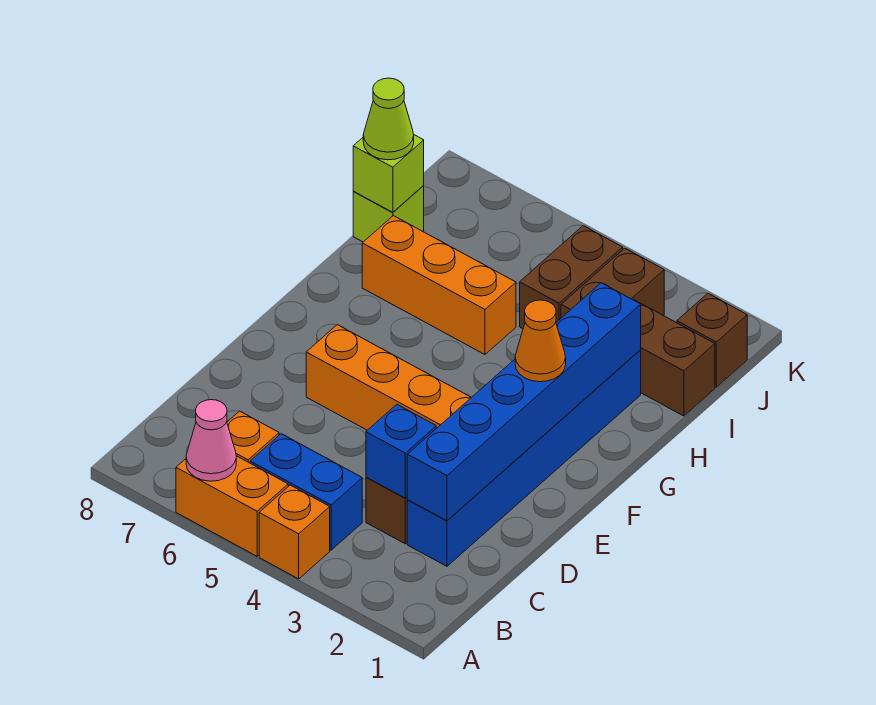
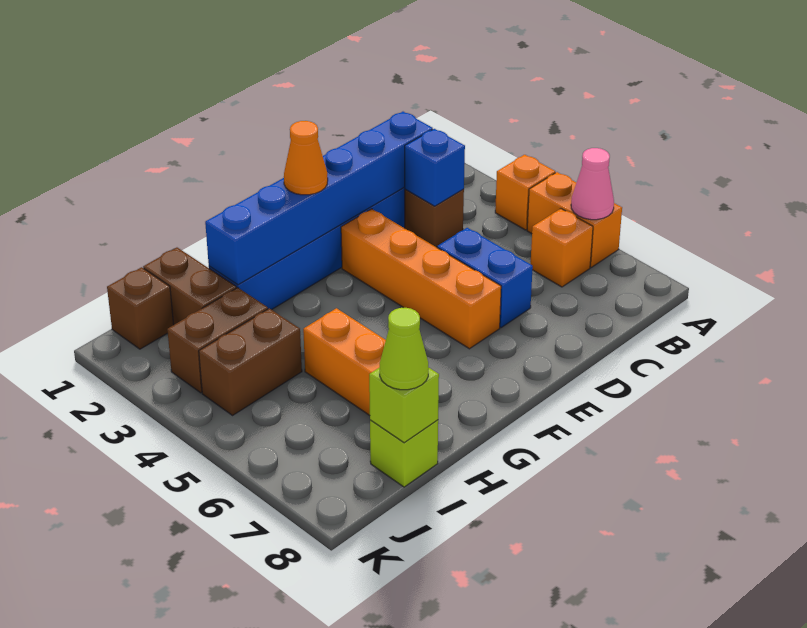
blue brick B4:B5 level 1 -> blue brick D5:D6 level 1

